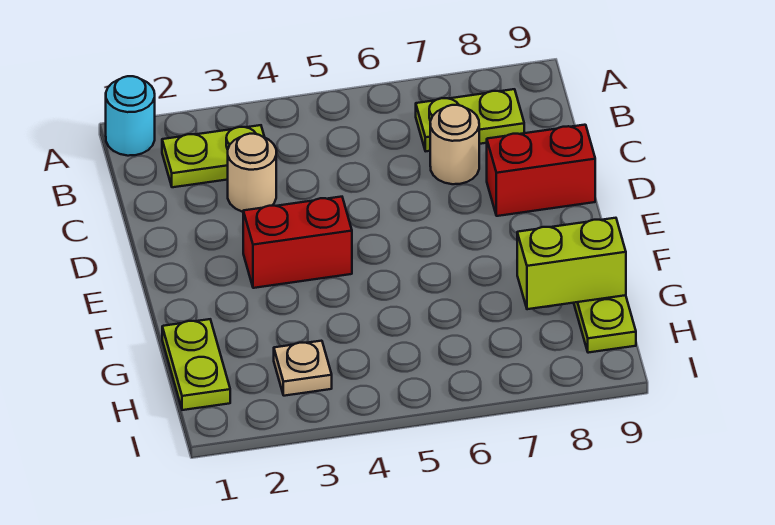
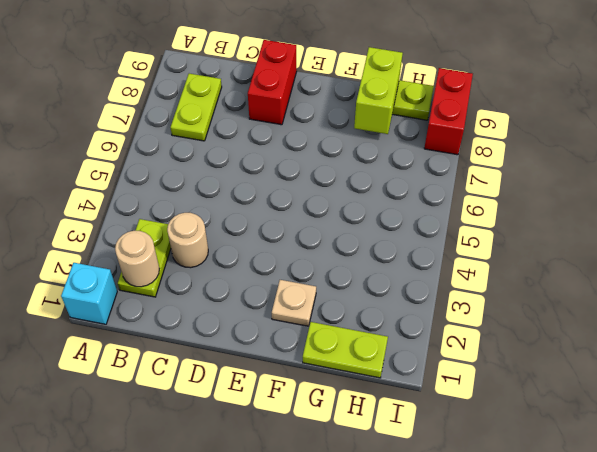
cyan round brick A1 level 1 -> cyan brick A1 level 1
tan round brick C7 level 1 -> tan round brick B2 level 2
red brick E3:E4 level 1 -> red brick I8:I9 level 1
tan plate H3 level 1 -> tan plate F2 level 1

